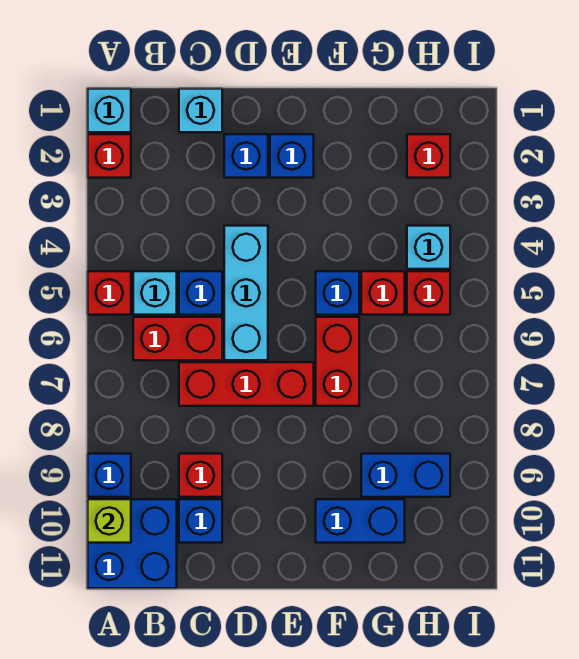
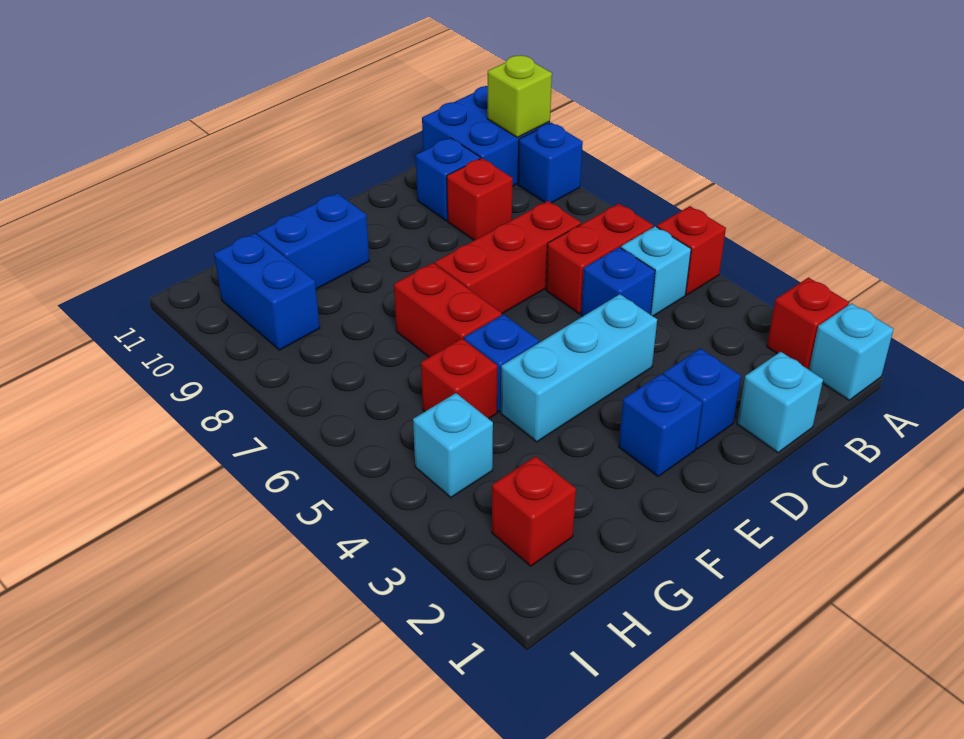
cyan brick D4:D6 level 1 -> cyan brick D4:F4 level 1
blue brick G9:H9 level 1 -> blue brick H9:H10 level 1
red brick H5 level 1 -> none

